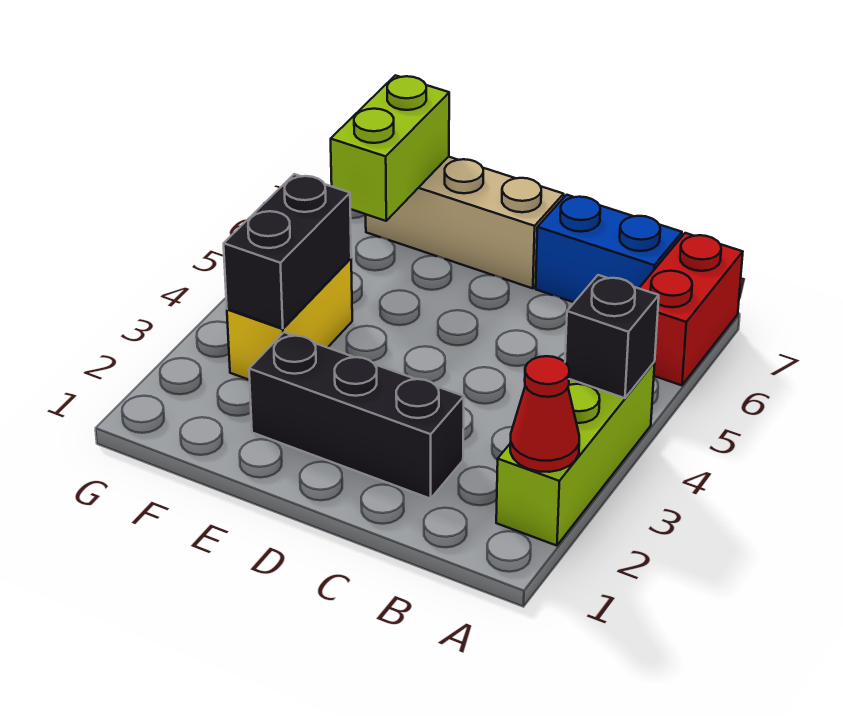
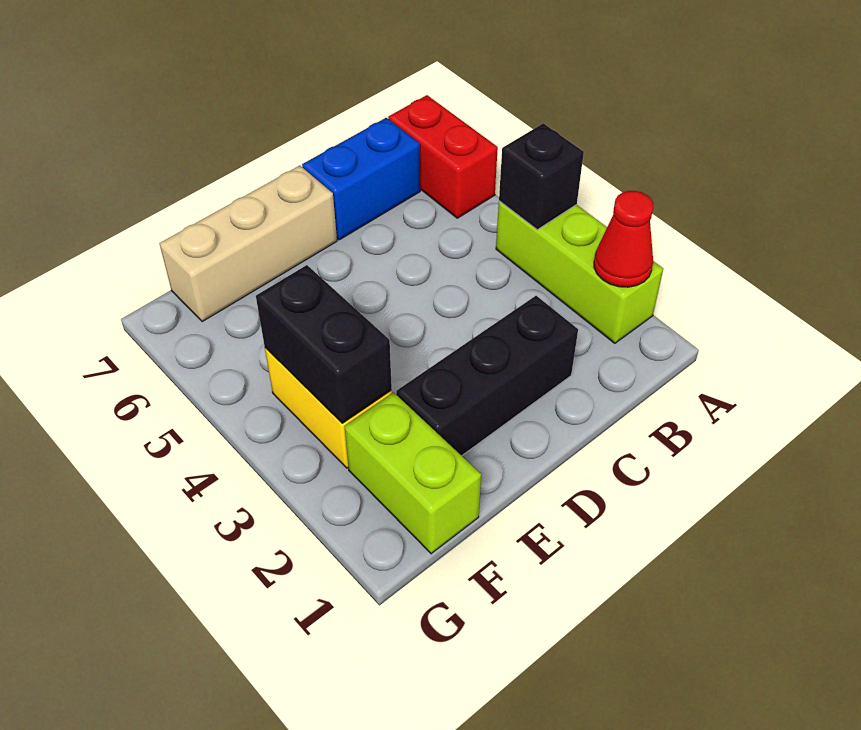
lime brick F6:F7 level 2 -> lime brick F1:F2 level 1

